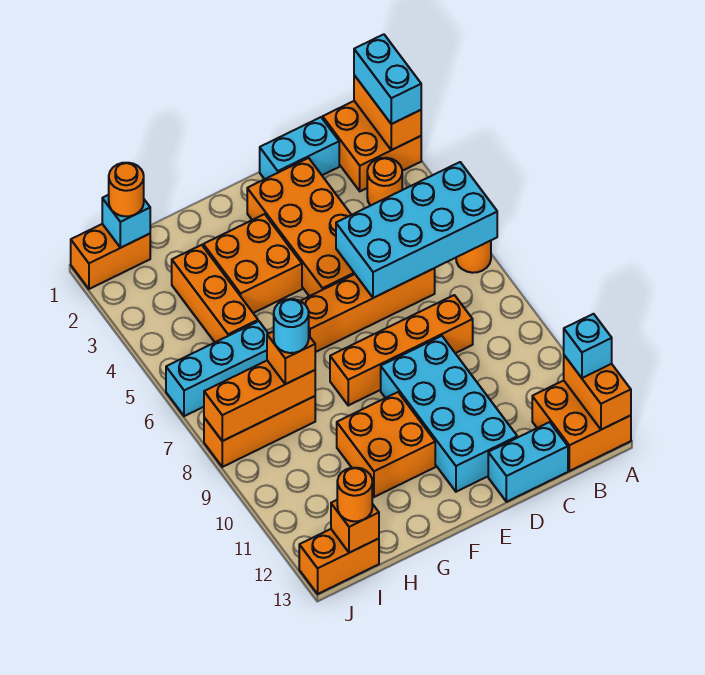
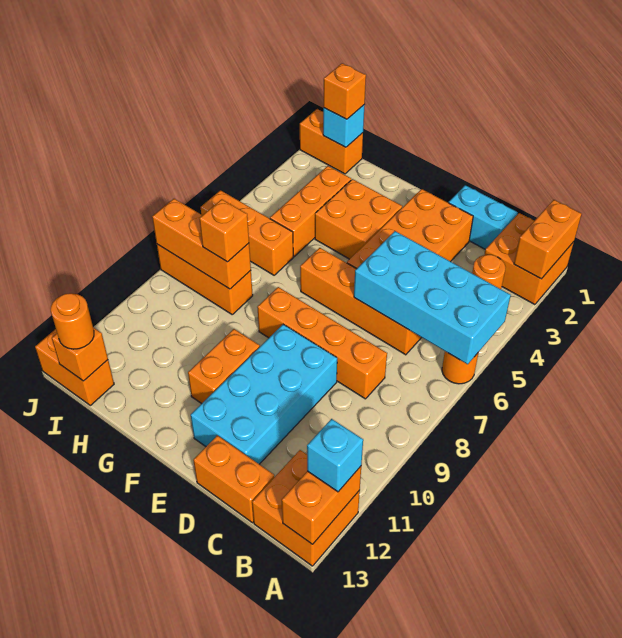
cyan brick A1:A2 level 3 -> none
cyan brick C13:D13 level 1 -> orange brick C13:D13 level 1
orange brick F10:G11 level 1 -> orange brick F10:F11 level 1
cyan brick H6:J6 level 1 -> orange brick H6:J6 level 1
cyan round brick H8 level 4 -> none
orange round brick I1 level 3 -> orange brick I1 level 3

